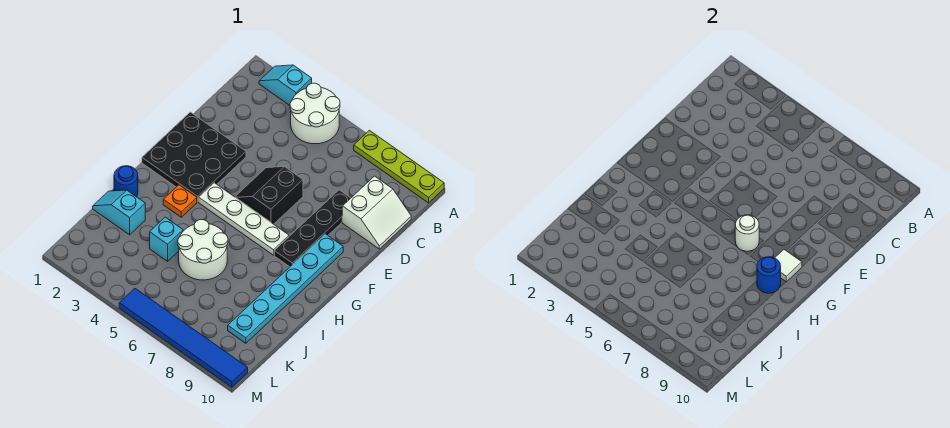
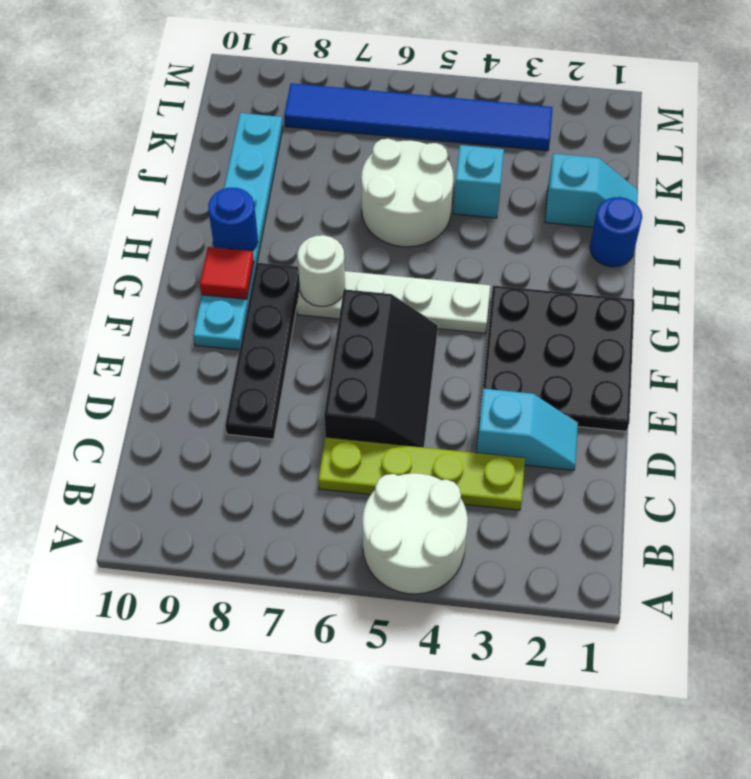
cyan slope A2:A3 level 1 top 3 -> cyan slope D2:D3 level 1 top 3
lime plate A7:A10 level 1 -> lime plate C3:C6 level 1
white slope C9:D10 level 1 top 9 -> none
black slope E5:F6 level 1 top 6 -> black slope D5:F6 level 1 top 6
white tile G9 level 2 -> red tile G9 level 2
orange plate H3 level 1 -> none
blue tile M5:M10 level 1 -> blue tile L3:L8 level 1

